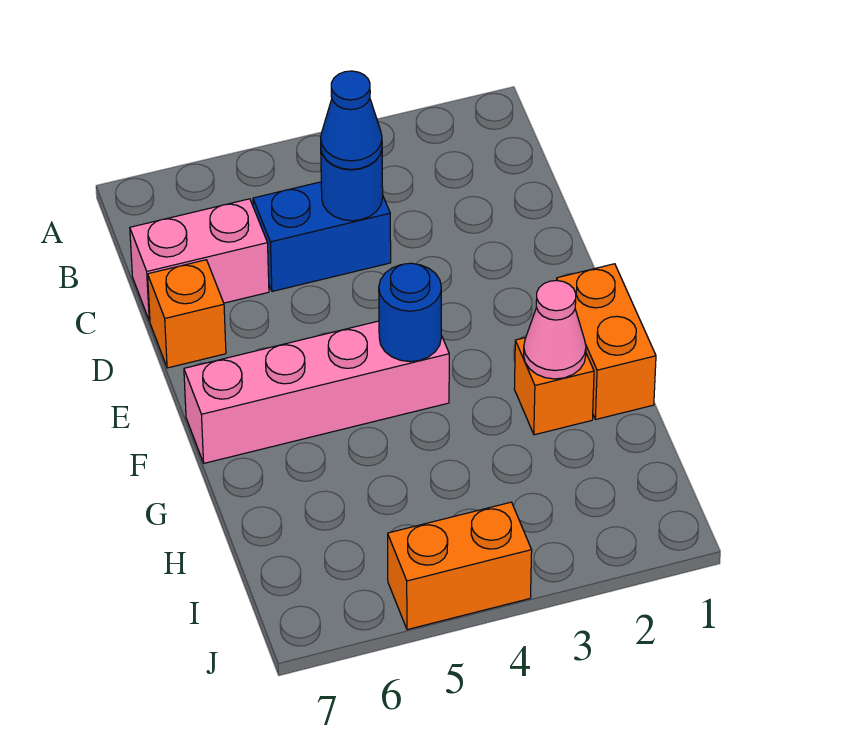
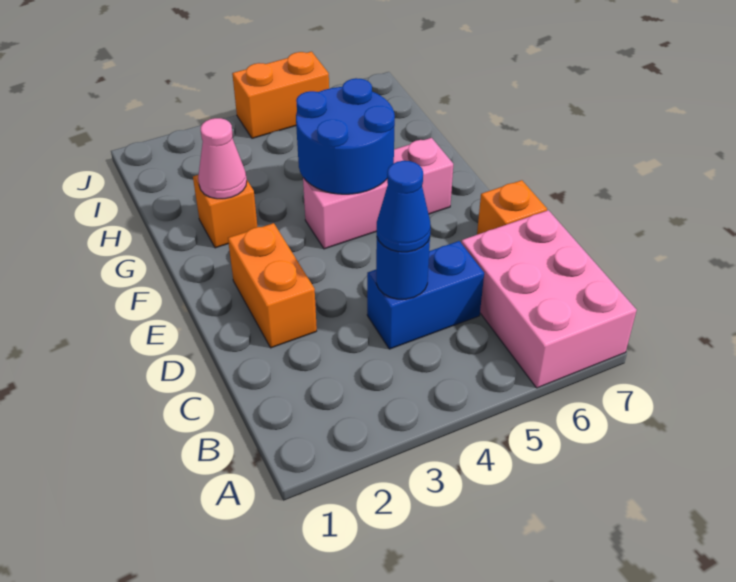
pink brick C6:C7 level 1 -> pink brick A6:C7 level 1
orange brick F1:G1 level 1 -> orange brick D2:E2 level 1
pink brick F4:F7 level 1 -> pink brick F4:F6 level 1
blue round brick F4 level 2 -> blue round brick F4:G5 level 2

